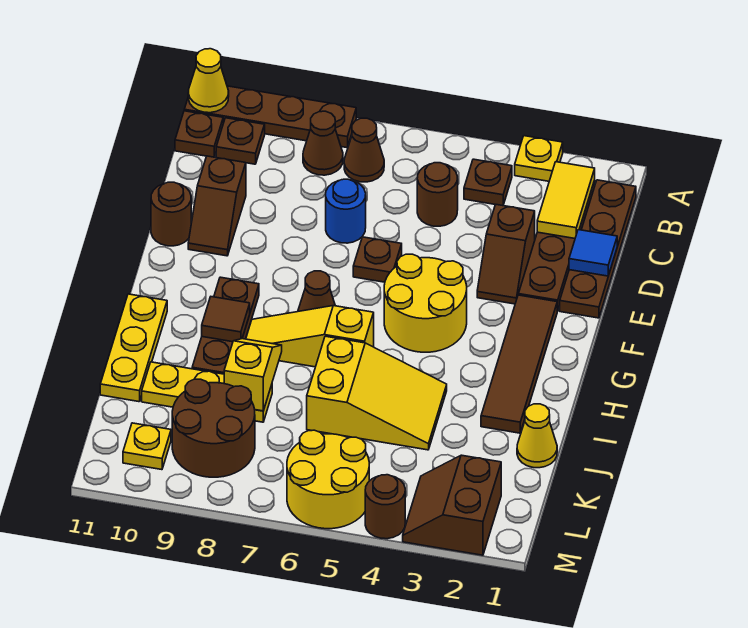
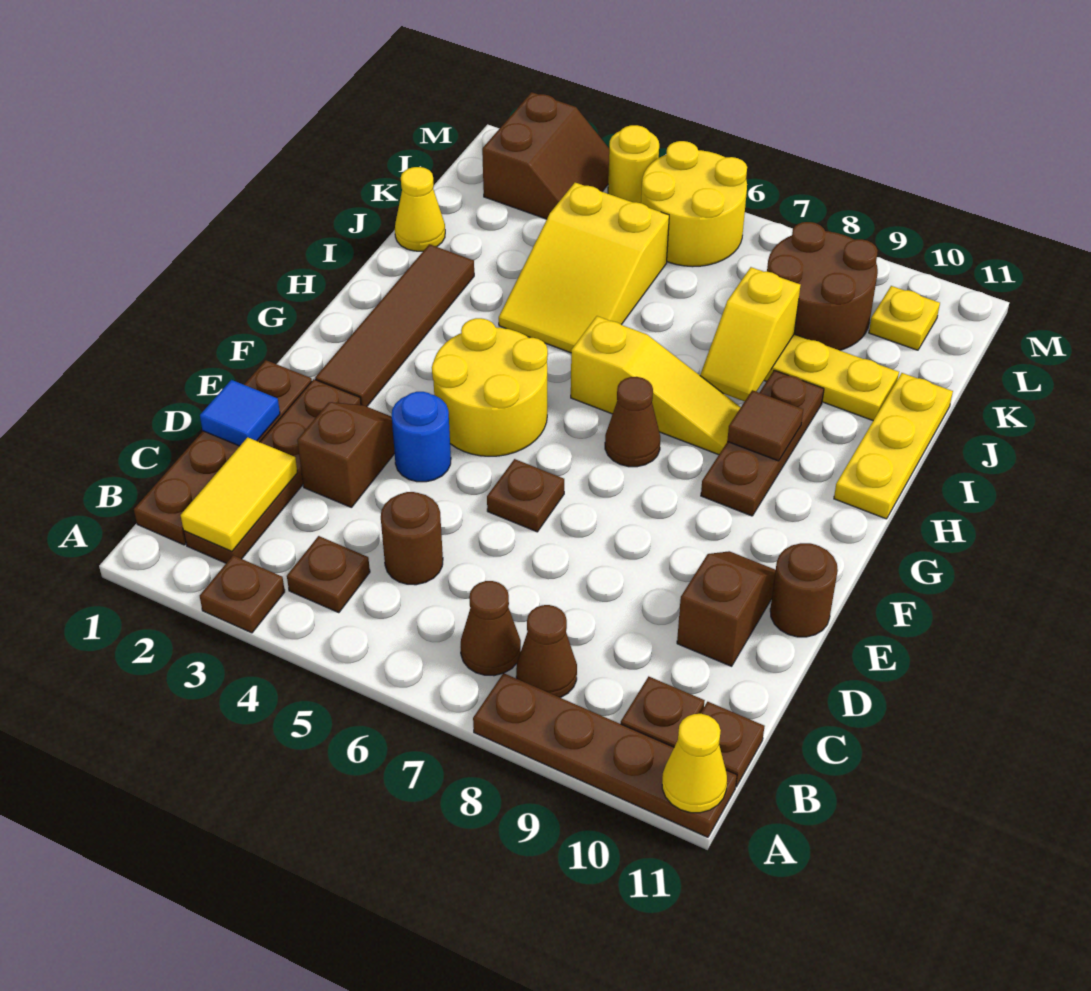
yellow plate A3 level 1 -> brown plate A3 level 1
blue round brick D7 level 1 -> blue round brick E4 level 1
yellow slope I4:J6 level 1 top 6 -> yellow slope I4:K5 level 1 top K
brown round brick M4 level 1 -> yellow round brick M4 level 1

